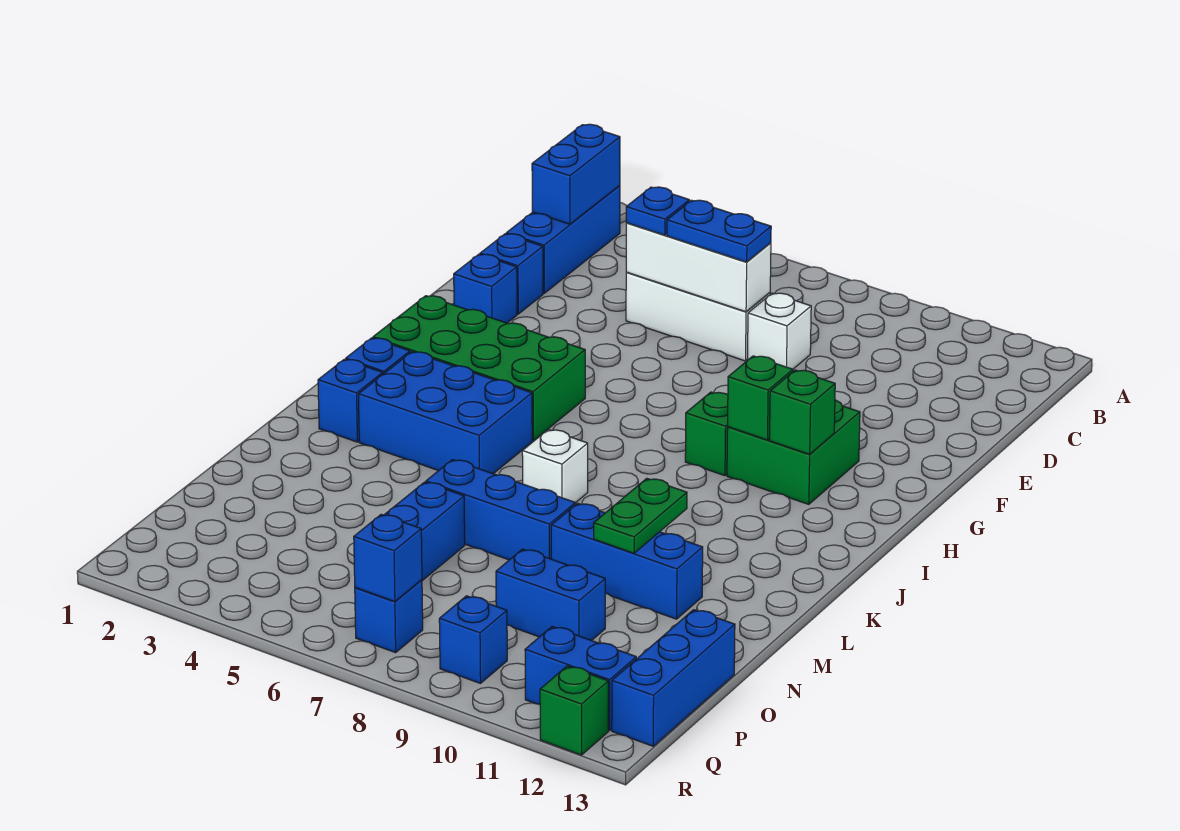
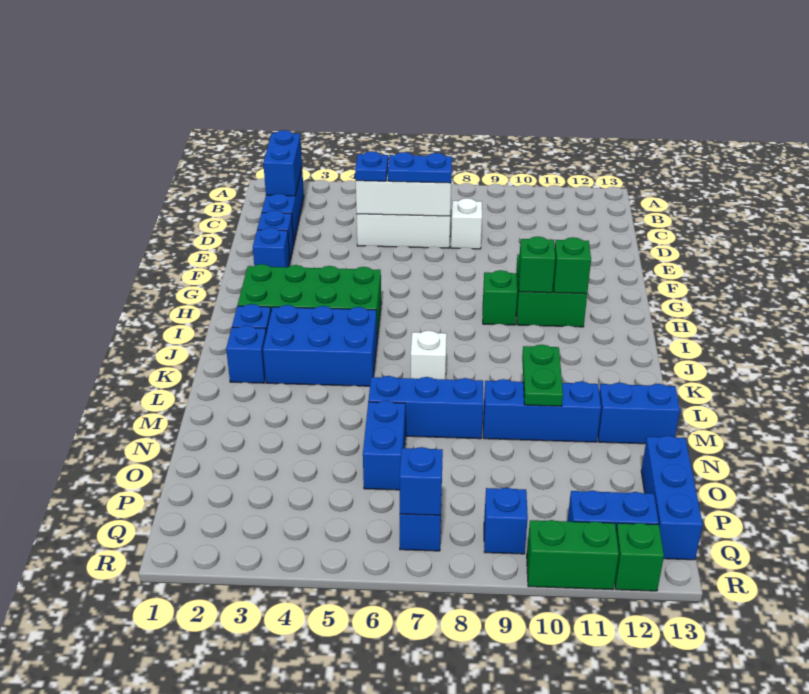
blue brick O9:O10 level 1 -> blue brick M12:M13 level 1
none -> green brick R10:R11 level 1

